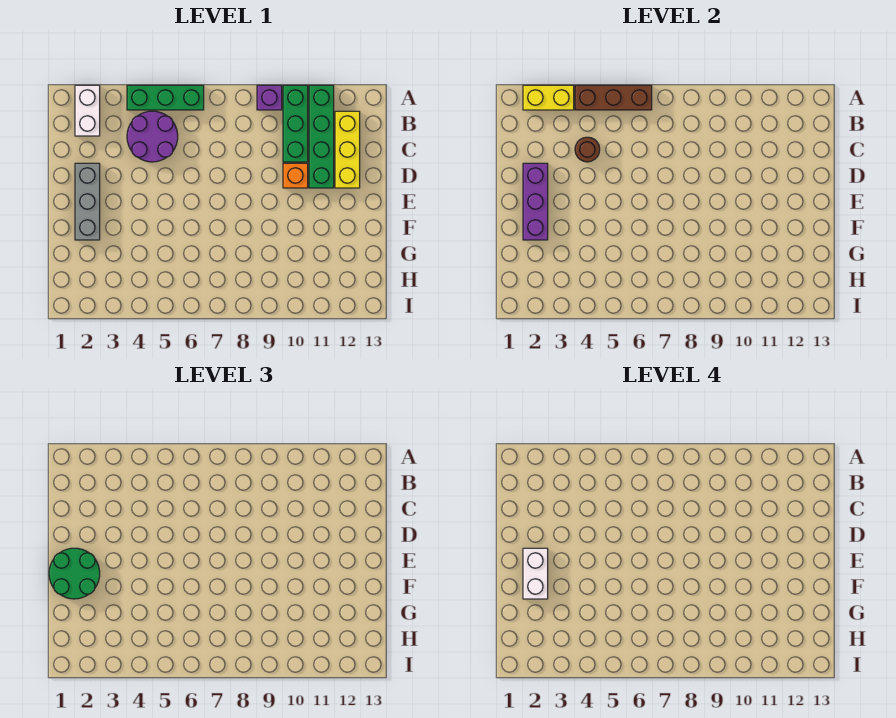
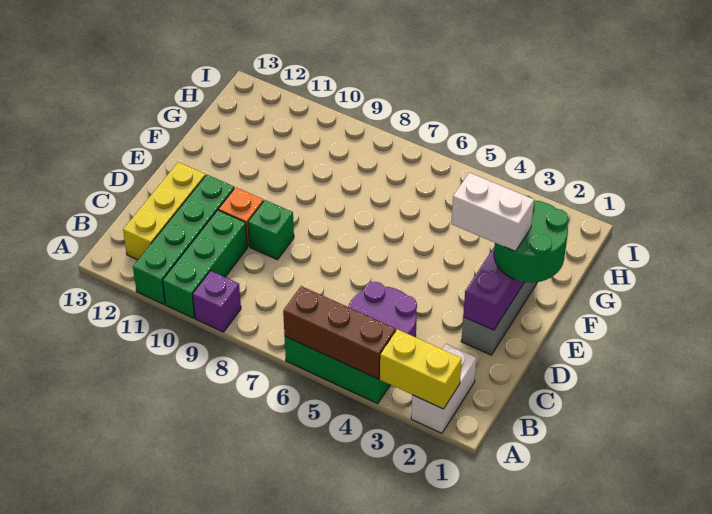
brown round brick C4 level 2 -> none
none -> green brick D9 level 1
white brick E2:F2 level 4 -> white brick E2:E3 level 4

